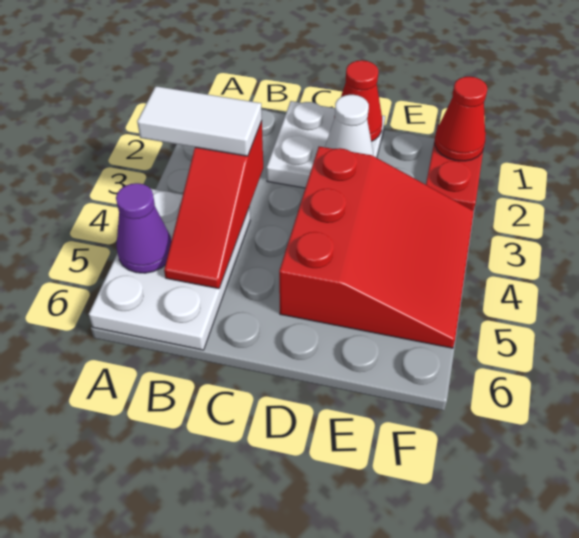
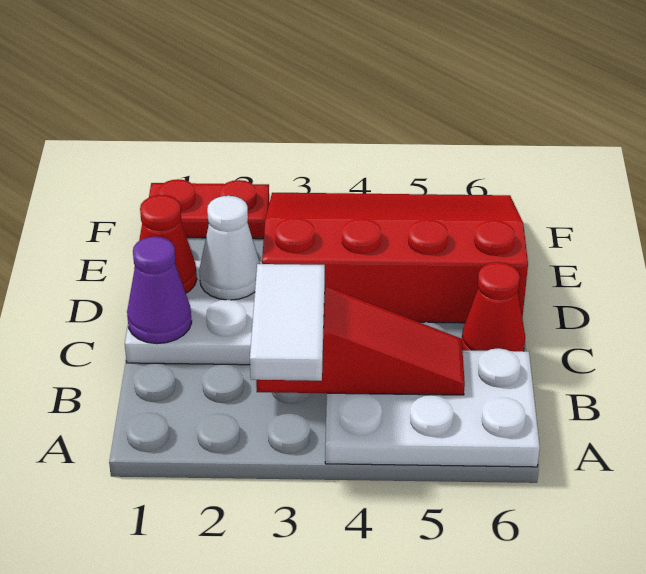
purple cone A5 level 2 -> purple cone C1 level 2
red slope D3:F5 level 1 top D -> red slope D3:F6 level 1 top D
red cone F1 level 2 -> red cone C6 level 1

